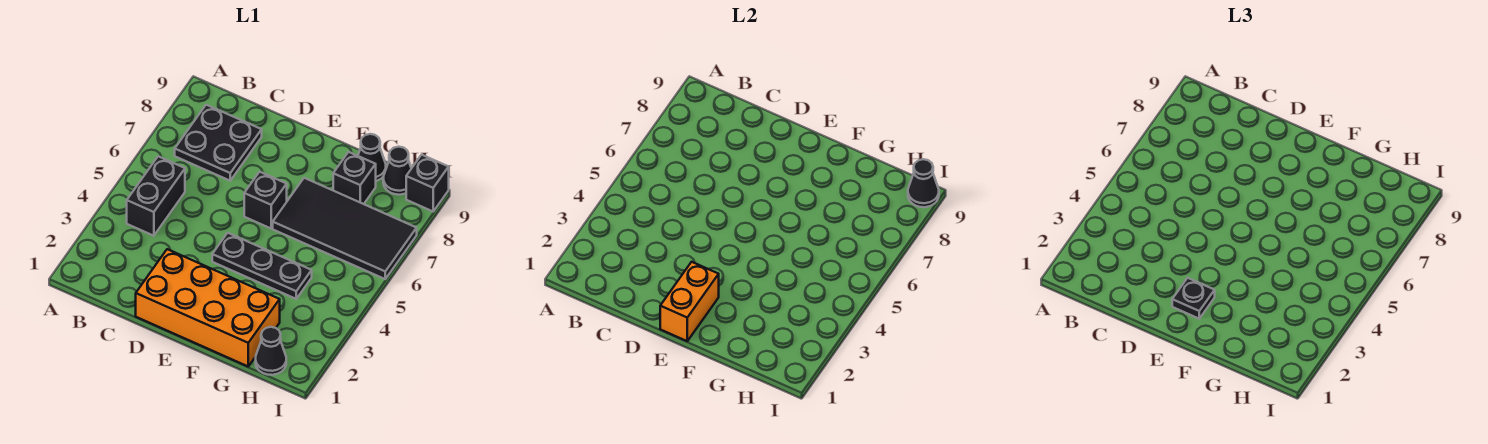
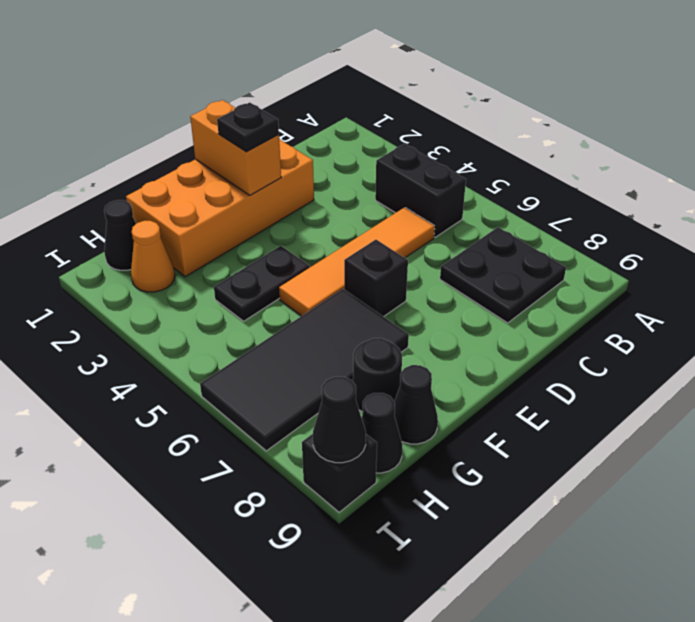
none -> orange tile C5:F5 level 1
black plate E4:G4 level 1 -> black plate F4:G4 level 1
black brick G8 level 1 -> black round brick G8 level 1
none -> orange cone H2 level 1

